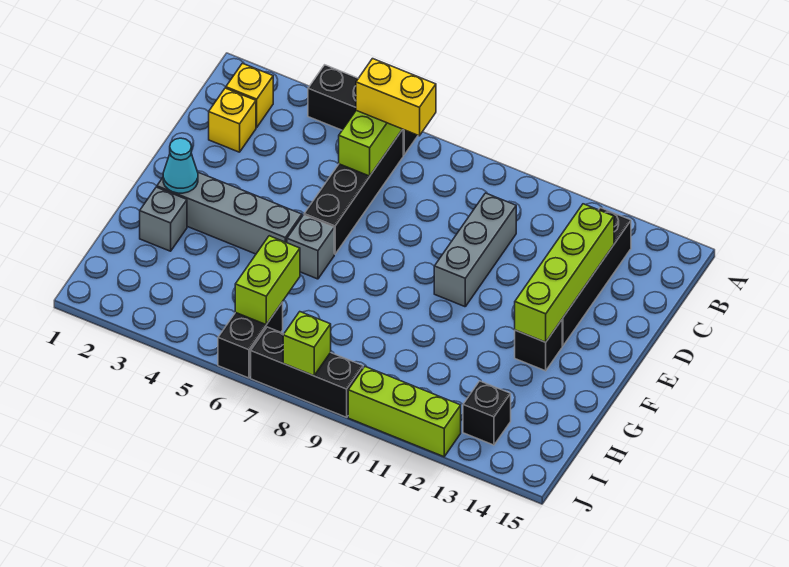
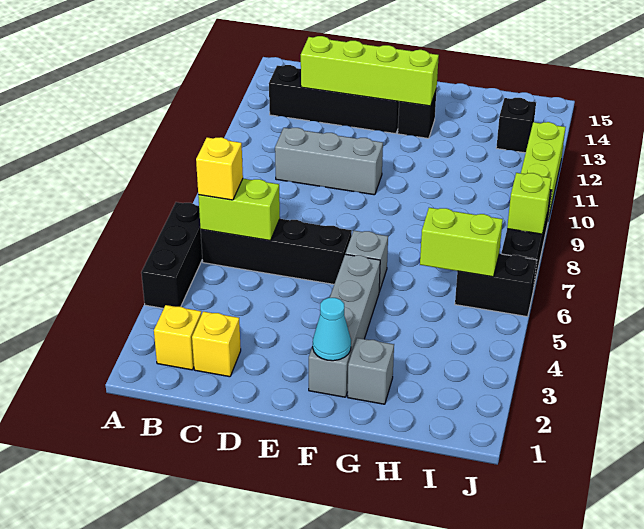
yellow brick B6:B7 level 3 -> yellow brick B6 level 3

